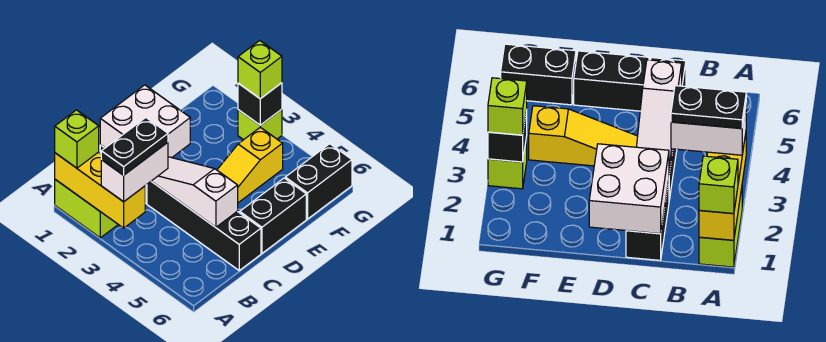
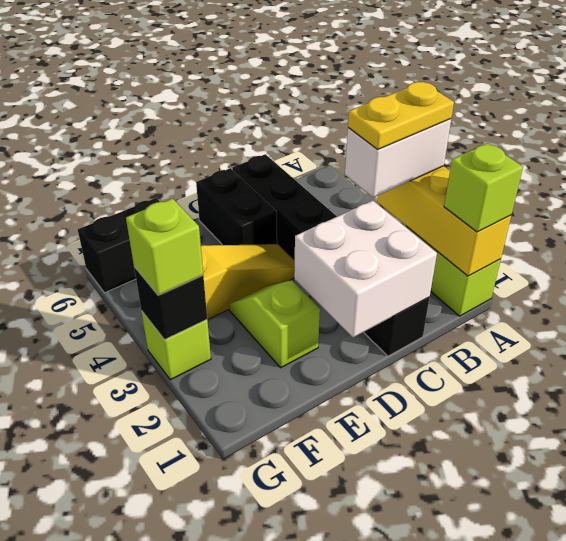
black plate A3:B3 level 4 -> yellow plate A3:B3 level 4
white slope C3:C5 level 2 top 5 -> none
black brick D6:E6 level 1 -> black brick D5:D6 level 1
none -> lime slope E2:E3 level 1 top 2

